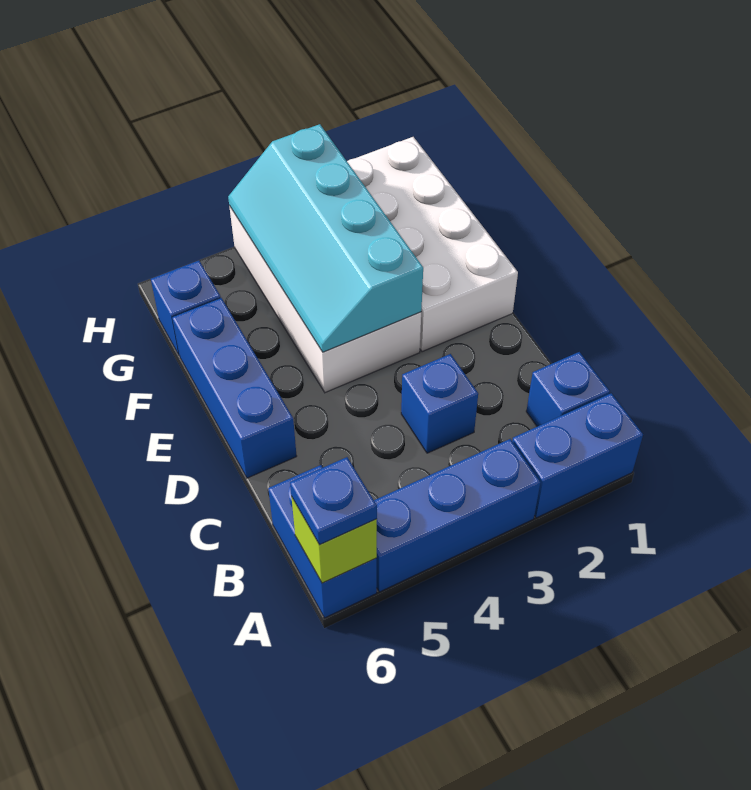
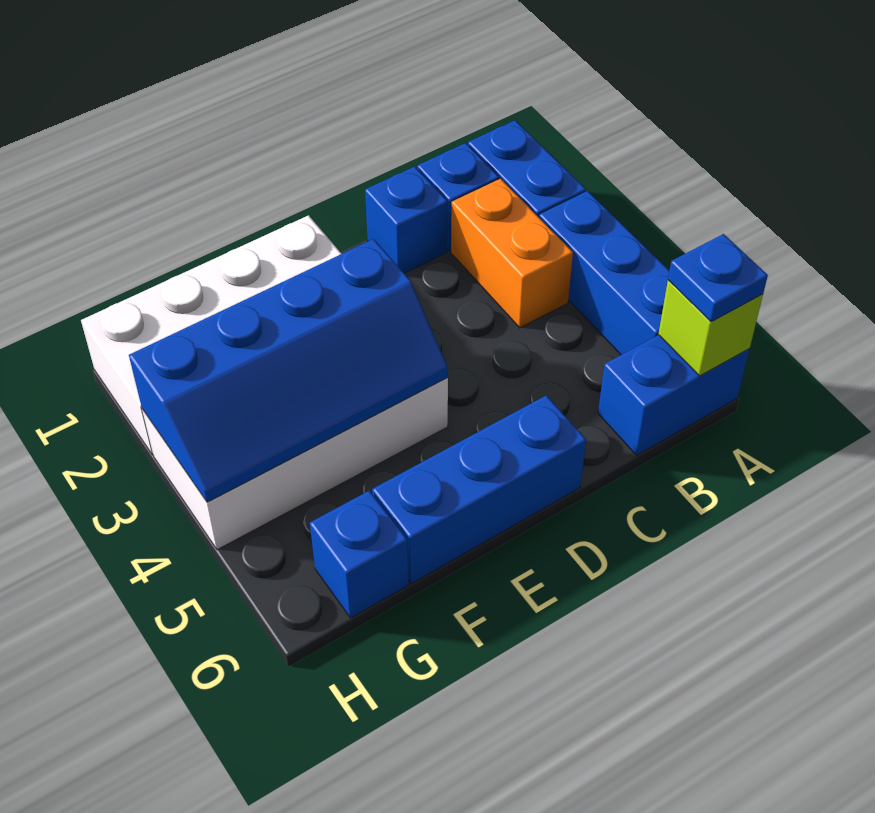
none -> orange brick B2:B3 level 1
blue brick C3 level 1 -> blue brick C1 level 1
cyan slope E3:H4 level 2 top 3 -> blue slope E3:H4 level 2 top 3

